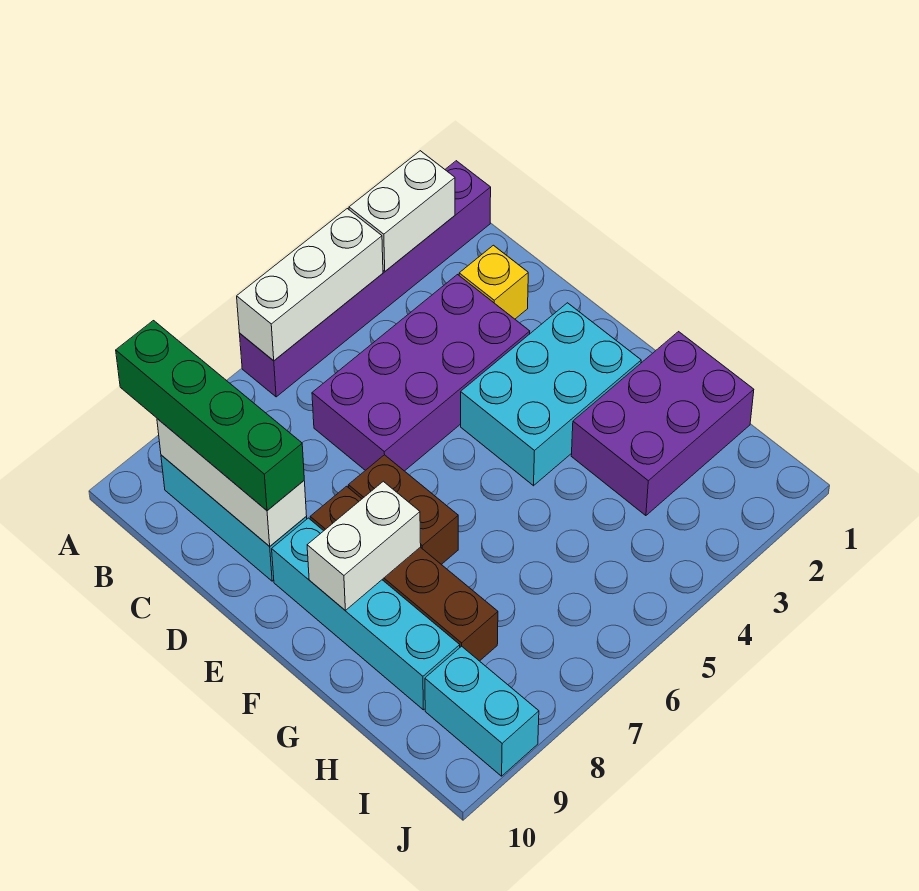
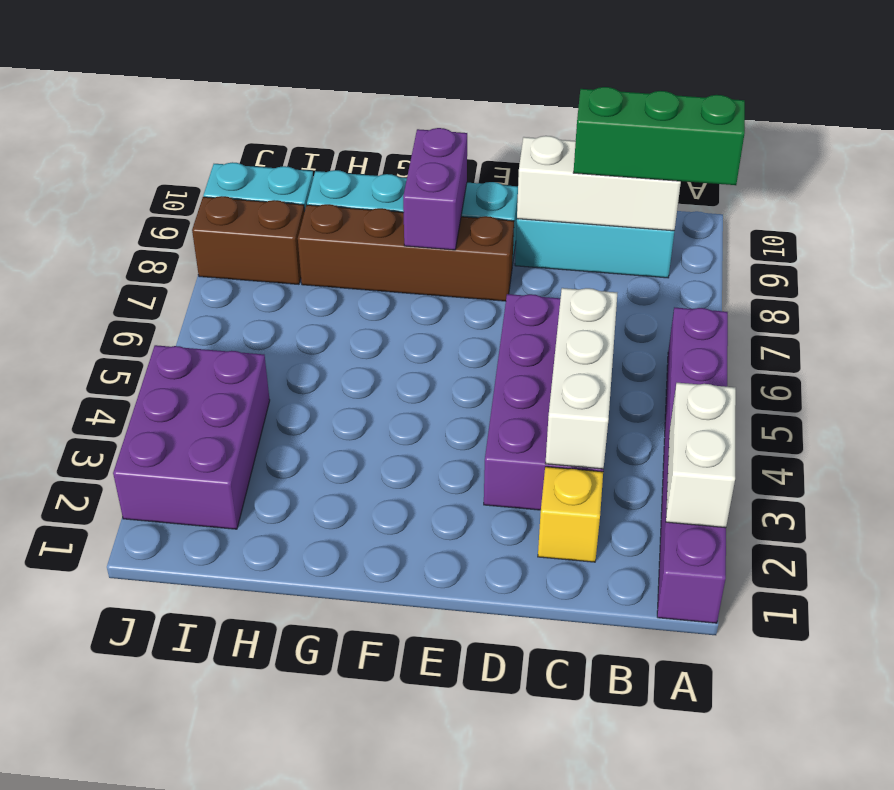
white brick A4:A6 level 2 -> white brick C3:C5 level 2
green brick A9:D9 level 3 -> green brick A9:C9 level 3
cyan brick E2:F4 level 1 -> none
brown brick E7:F7 level 1 -> brown brick I8:J8 level 1
white brick F8:F9 level 2 -> purple brick F8:F9 level 2
purple brick G1:H3 level 1 -> purple brick I2:J4 level 1

